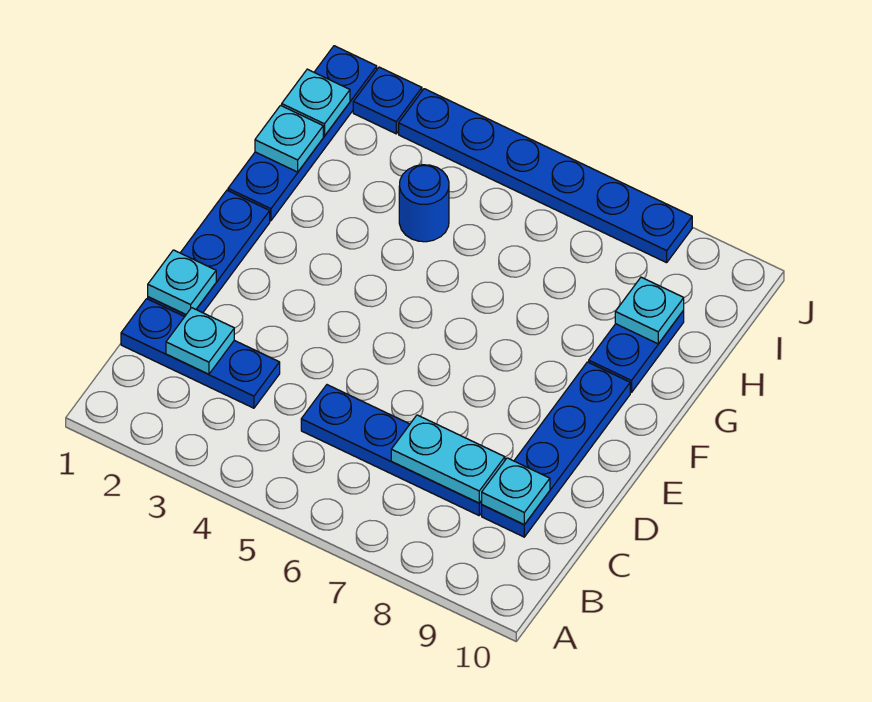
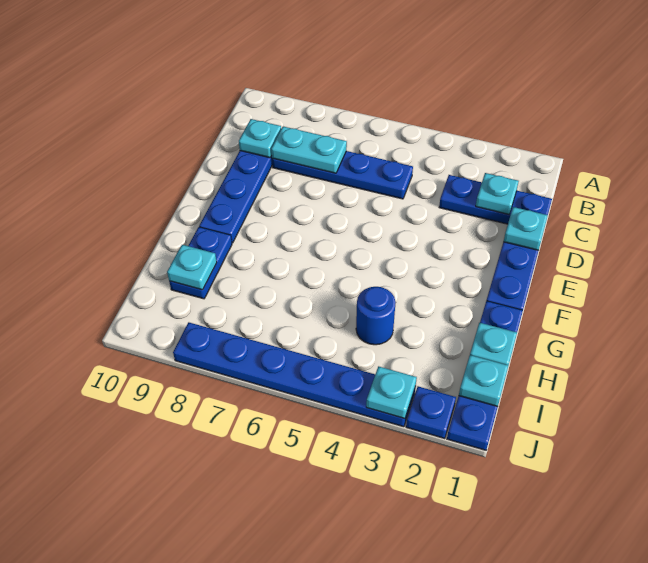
none -> cyan plate J3 level 2

